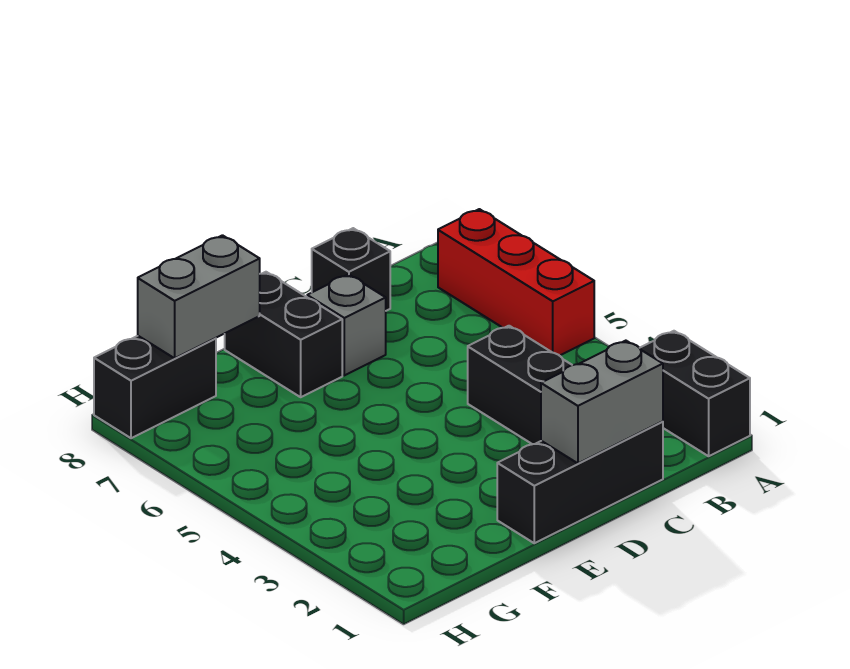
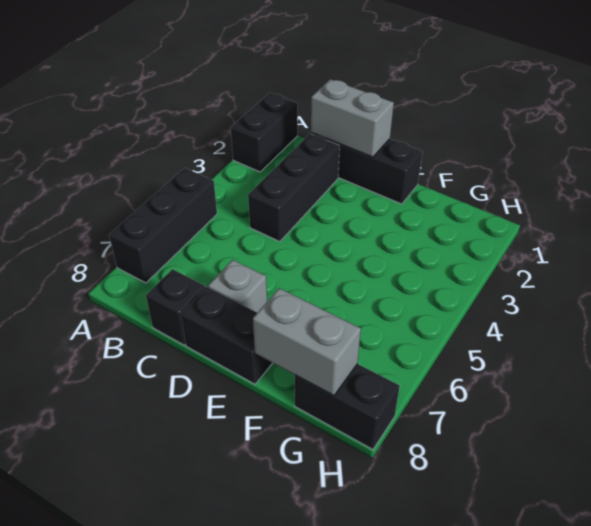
red brick A5:A7 level 1 -> black brick A5:A7 level 1
black brick E7:E8 level 1 -> black brick D8:E8 level 1

